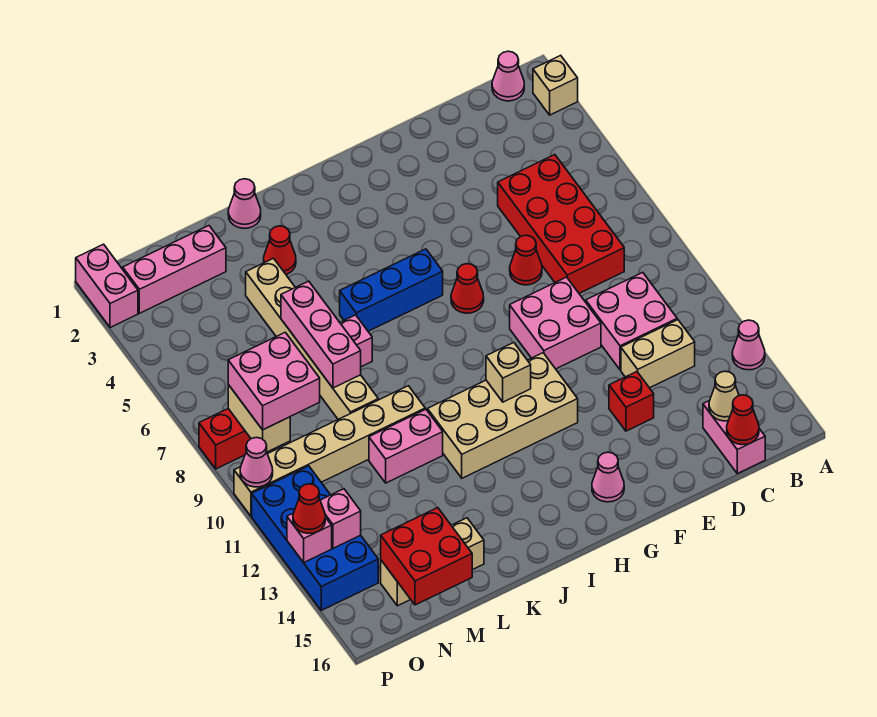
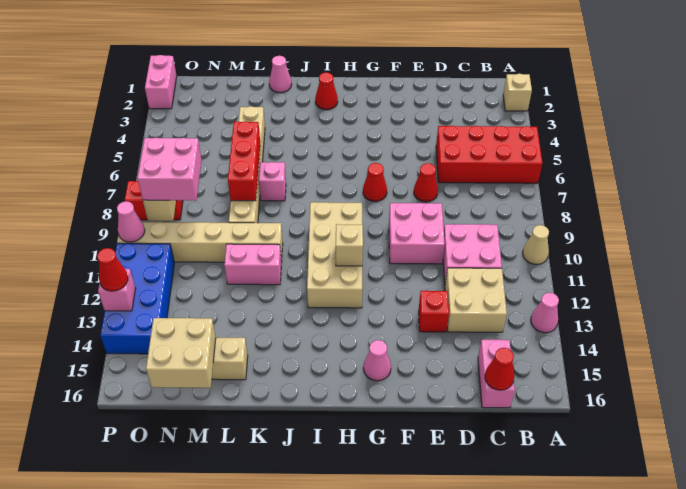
pink cone B1 level 1 -> none
red brick C5:D8 level 1 -> red brick A5:D6 level 1
tan brick C12:D12 level 1 -> tan brick C12:D13 level 1
tan cone C15 level 2 -> tan cone A10 level 1
tan brick G11:J12 level 1 -> tan brick H9:I12 level 1
blue brick H6:J6 level 1 -> none
red cone K3 level 1 -> red cone I2 level 1
pink brick L6:L8 level 2 -> red brick L6:L8 level 2
pink brick M2:O2 level 1 -> none
red brick M15:N16 level 2 -> tan brick M15:N16 level 2
pink brick O13 level 2 -> none

